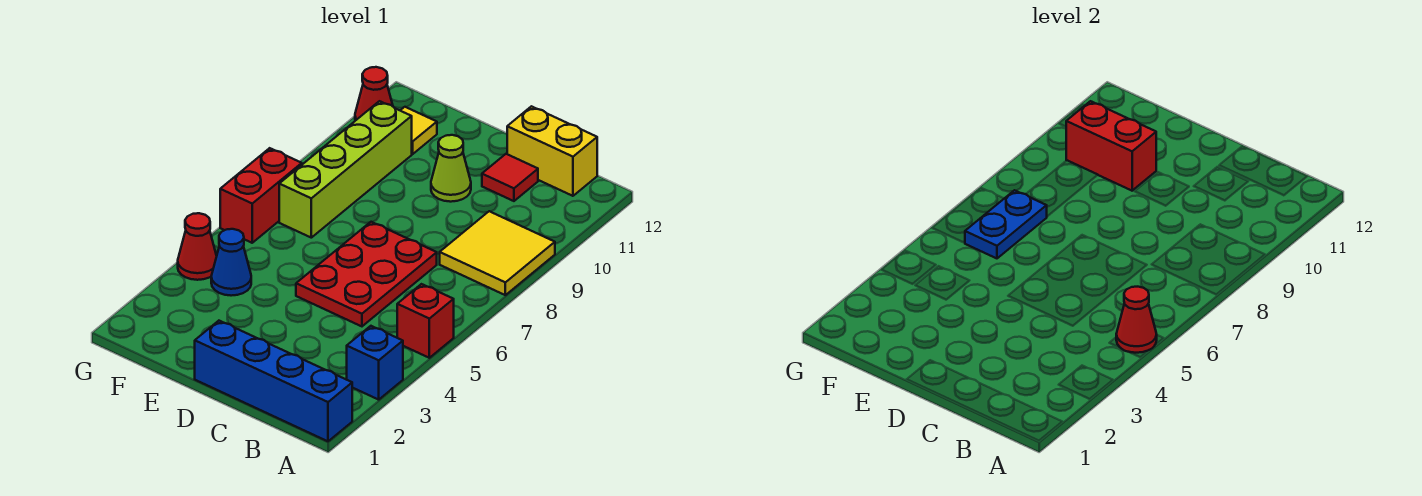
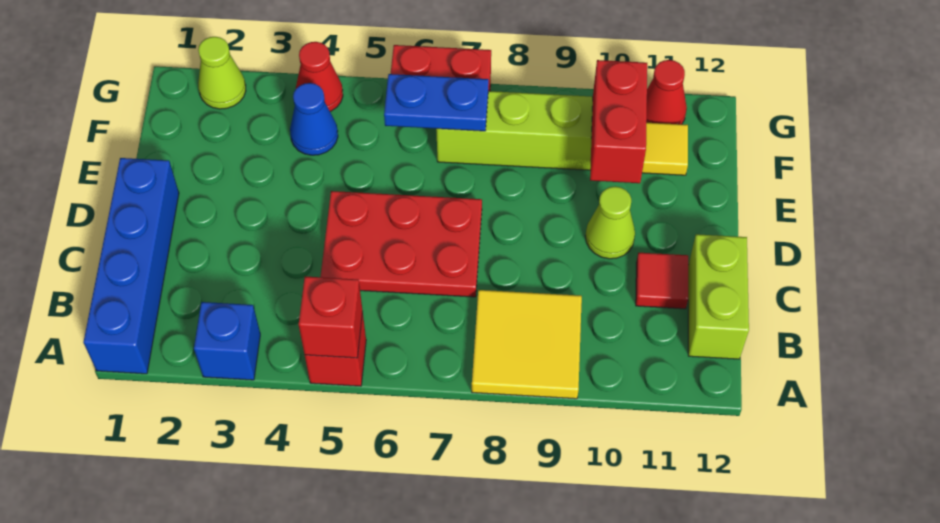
red cone A5 level 2 -> red brick A5 level 2
yellow brick B12:C12 level 1 -> lime brick B12:C12 level 1
none -> lime cone G2 level 1

